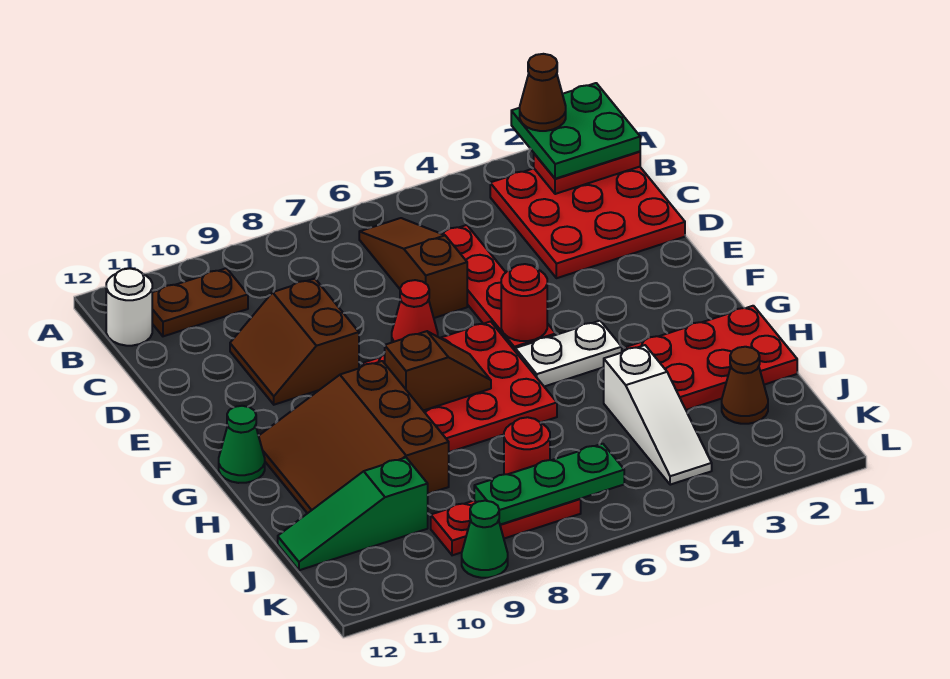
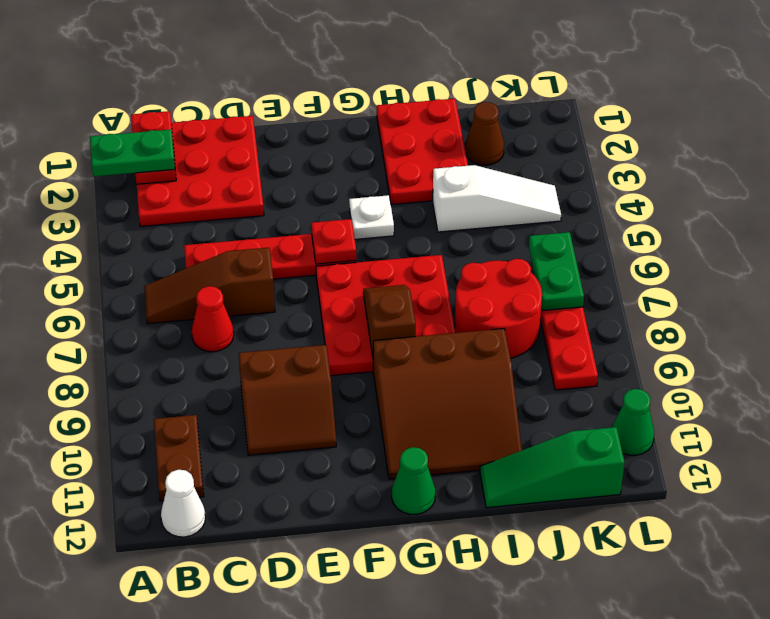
green plate A1:B2 level 3 -> green plate A2:B2 level 3
brown cone A2 level 4 -> none
white round brick B12 level 1 -> white cone B12 level 1
red cone E7 level 1 -> red cone C7 level 1
red round brick F5 level 2 -> red plate F5 level 2
white plate G4:G5 level 1 -> white plate G4 level 1
red round brick J7 level 1 -> red round brick I7:J8 level 1
green slope J10:J12 level 1 top 10 -> green slope I12:K12 level 1 top K
green plate K6:K8 level 2 -> green plate K6:K7 level 2
green cone L9 level 1 -> green cone L11 level 1

